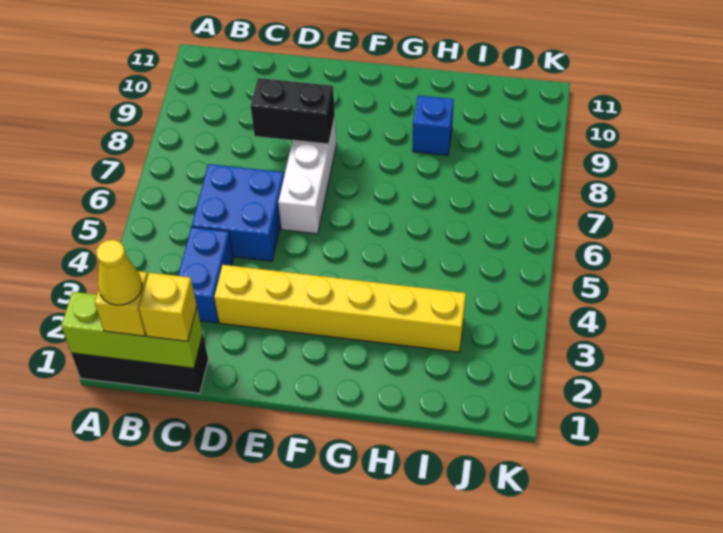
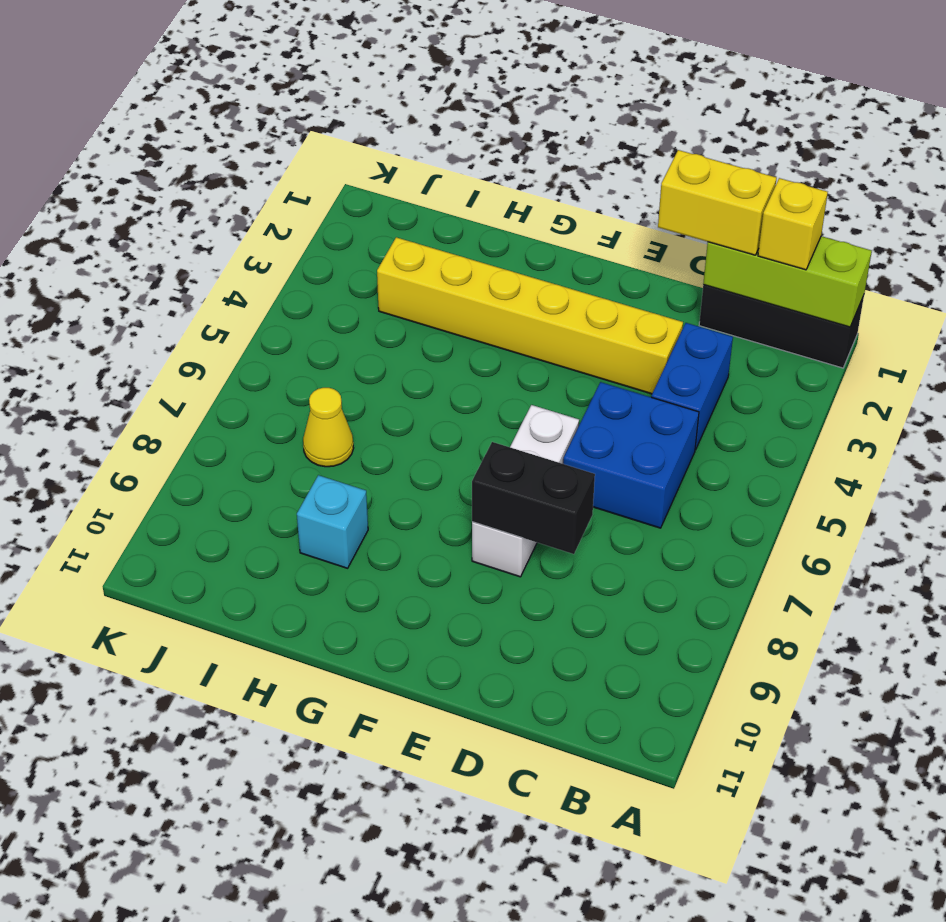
yellow cone B1 level 4 -> yellow cone I7 level 1
yellow brick C1 level 3 -> yellow brick C1:D1 level 3
blue brick H9 level 1 -> cyan brick H9 level 1

